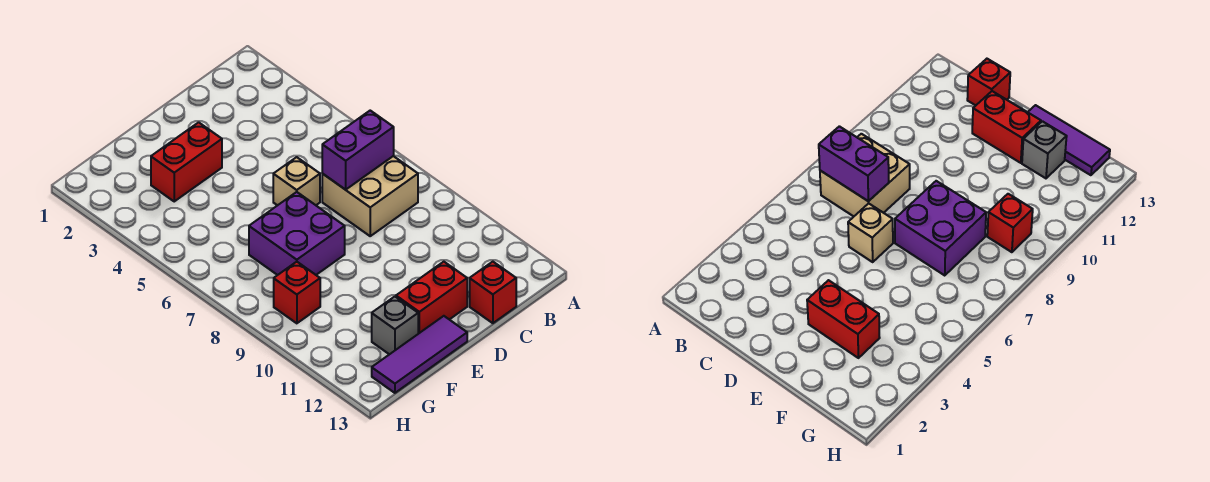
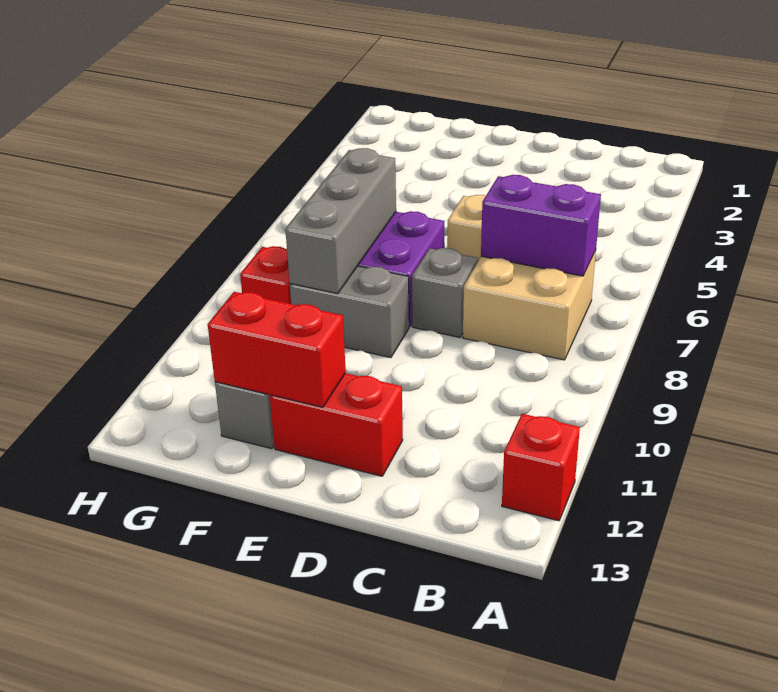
red brick C13 level 1 -> red brick A12 level 1
none -> grey brick D8 level 1
red brick E3:F3 level 1 -> red brick E12:F12 level 2
none -> grey brick E9:F9 level 1
purple tile E13:G13 level 1 -> none
none -> grey brick F7:F9 level 2

